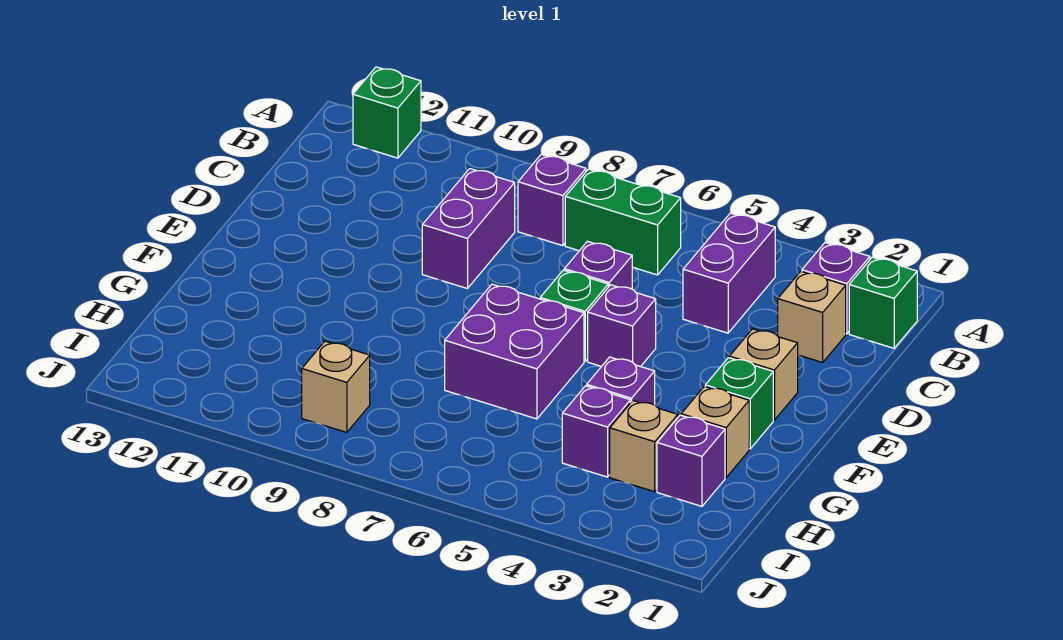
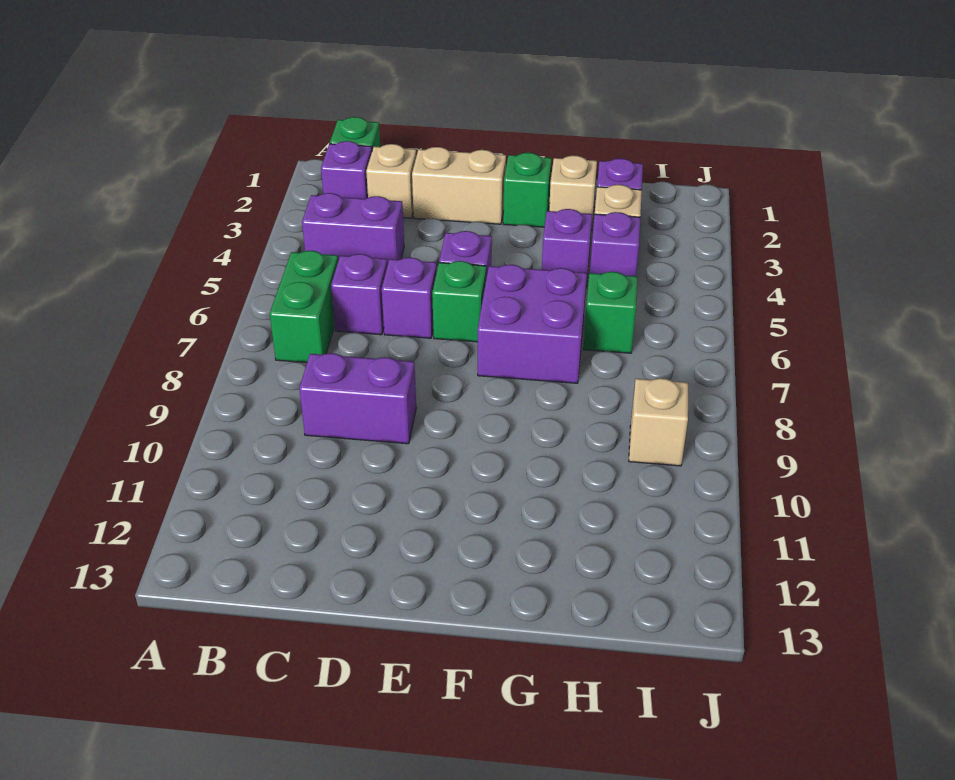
green brick A12 level 1 -> green brick H6 level 1
purple brick B8 level 1 -> purple brick C6 level 1
tan brick E2 level 1 -> tan brick D2:E2 level 1

